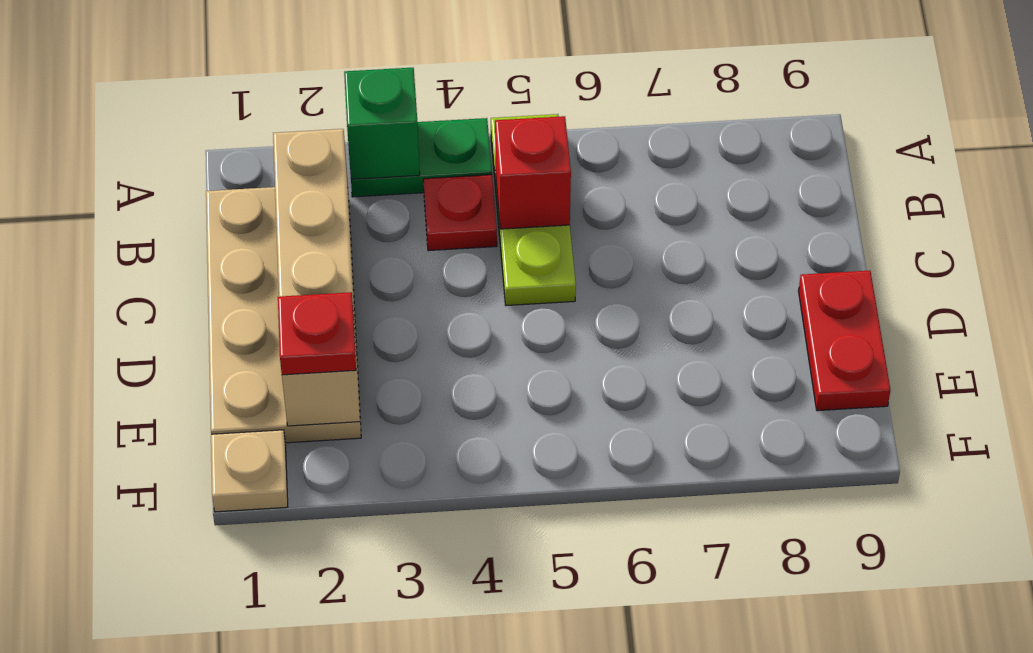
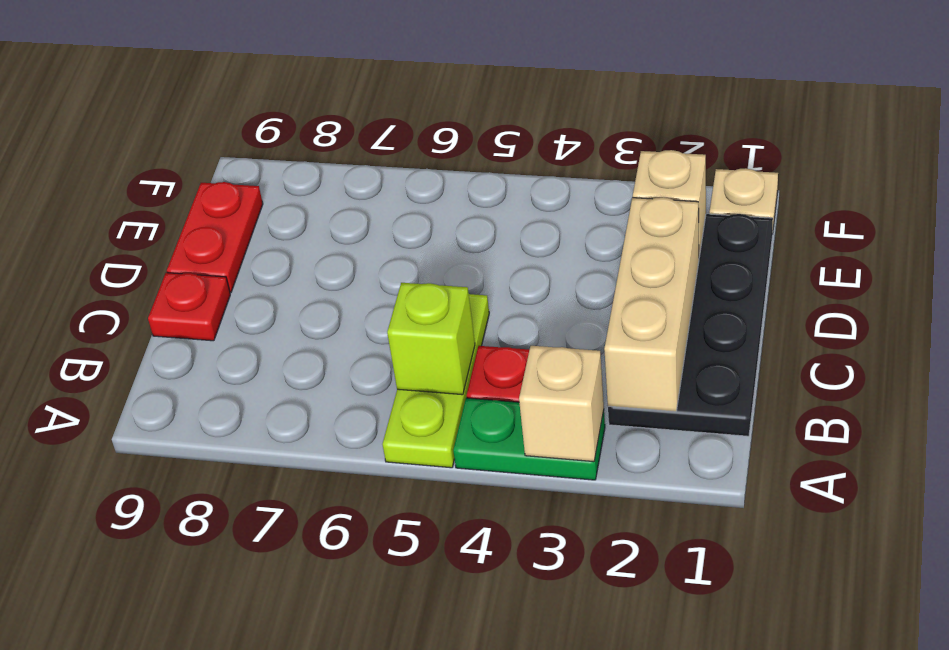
green brick A3 level 2 -> tan brick A3 level 2
tan plate B1:E2 level 1 -> black plate B1:E2 level 1
red brick B5 level 2 -> lime brick B5 level 2
red plate E2 level 3 -> red plate C9 level 1

